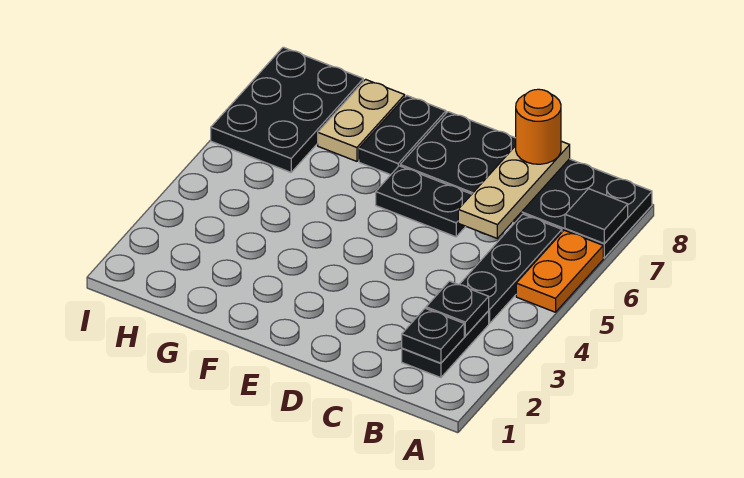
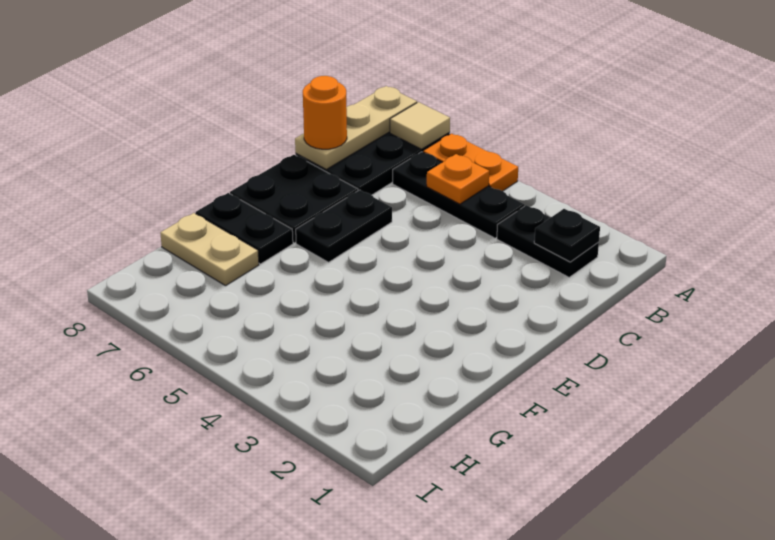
black tile A7 level 2 -> tan tile A7 level 2
black plate B3 level 2 -> none
none -> orange plate B5 level 2
tan plate C6:C8 level 2 -> tan plate A8:C8 level 2
black plate H6:I8 level 1 -> none

